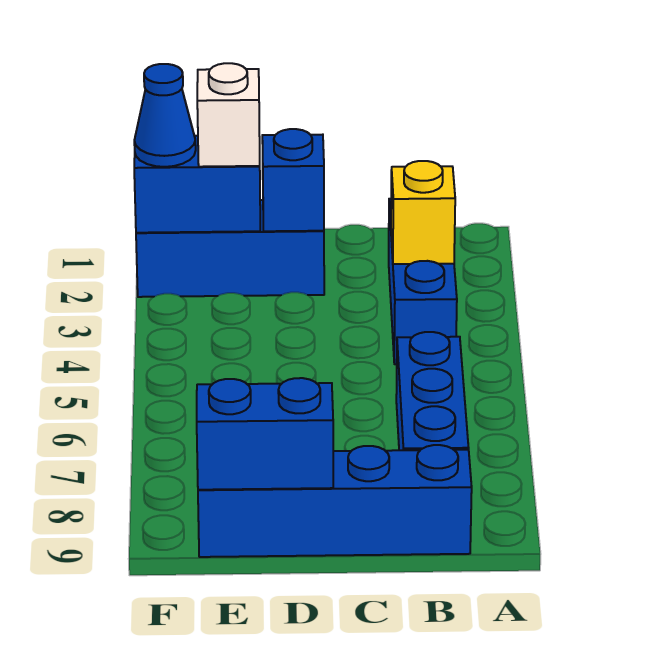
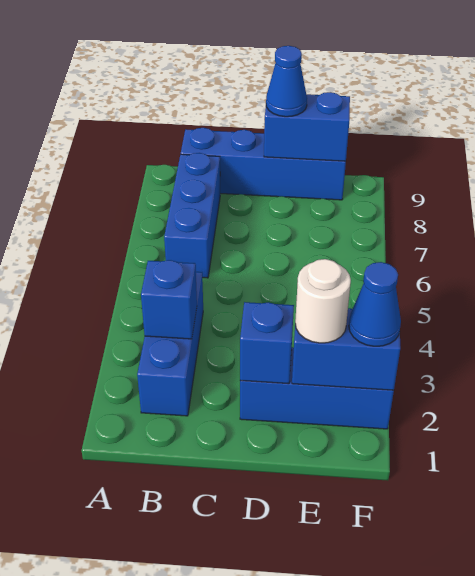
yellow brick B3 level 2 -> blue brick B3 level 2
none -> blue cone D9 level 3
white brick E2 level 3 -> white round brick E2 level 3

